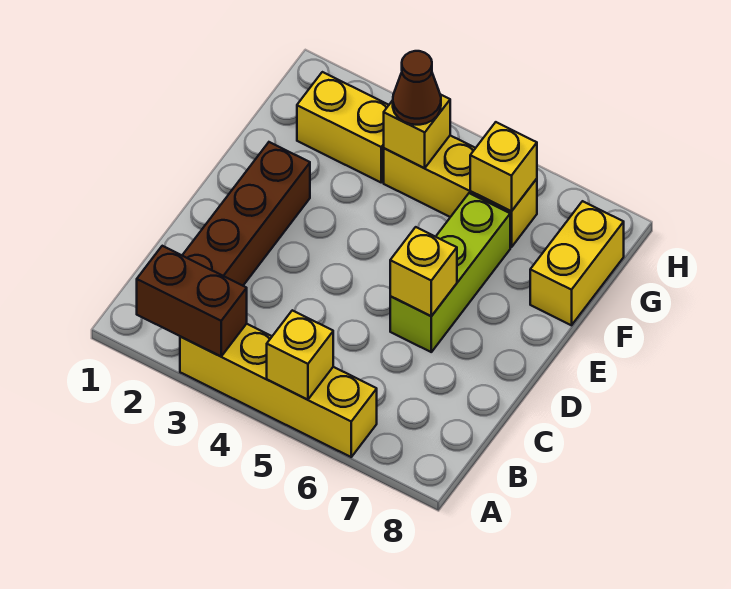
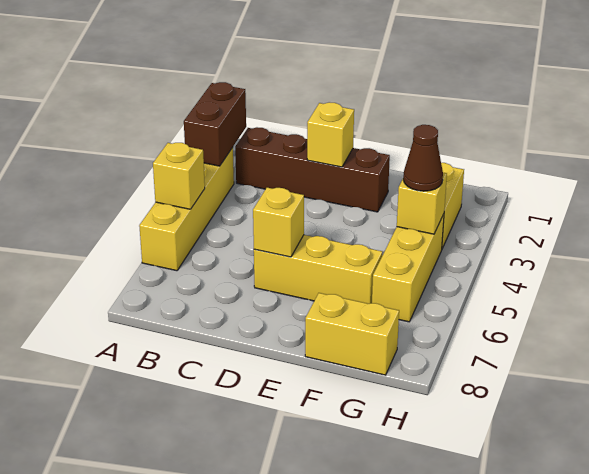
lime brick D6:F6 level 1 -> yellow brick D6:F6 level 1
yellow brick G6 level 2 -> yellow brick D2 level 2

